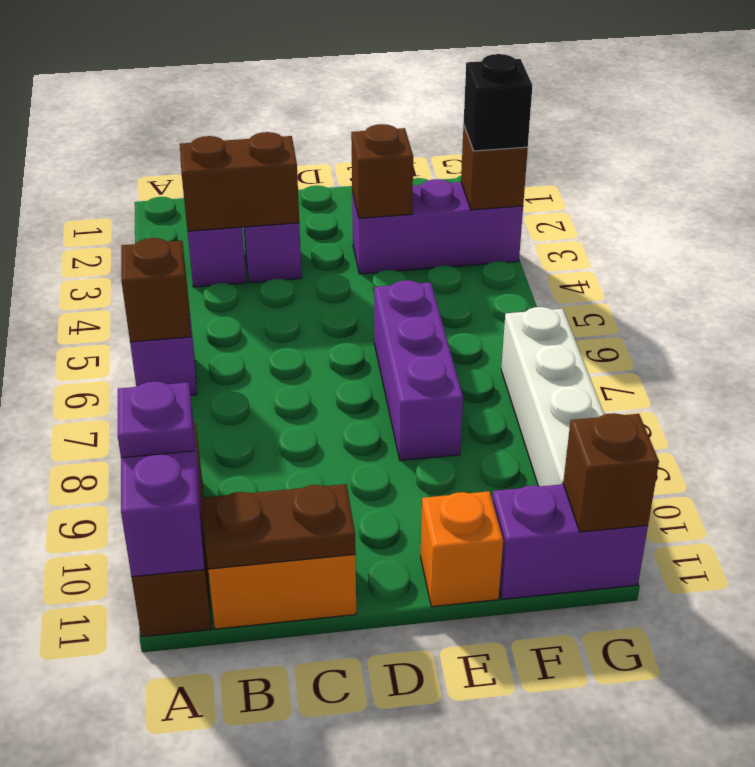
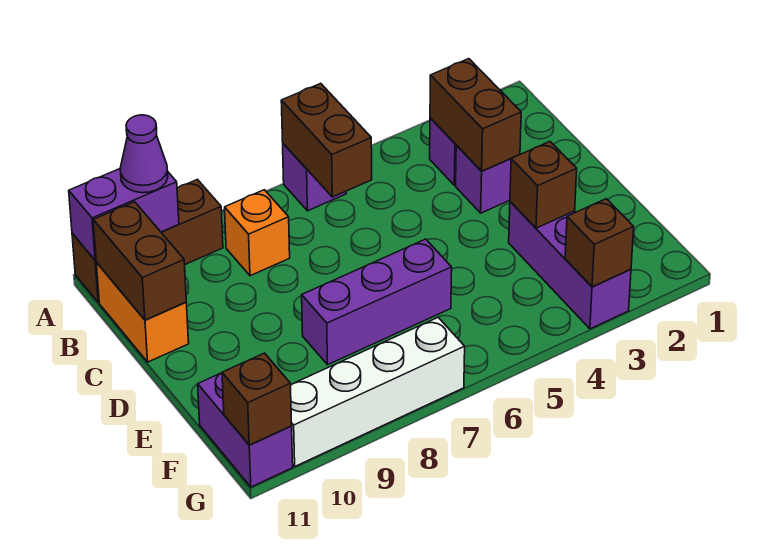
brown brick A6 level 2 -> brown brick A6:B6 level 2
purple plate A10 level 3 -> purple cone A10 level 3
brown plate B11:C11 level 2 -> brown brick B11:C11 level 2
orange brick E11 level 1 -> orange brick B8 level 1
black brick G3 level 3 -> none

